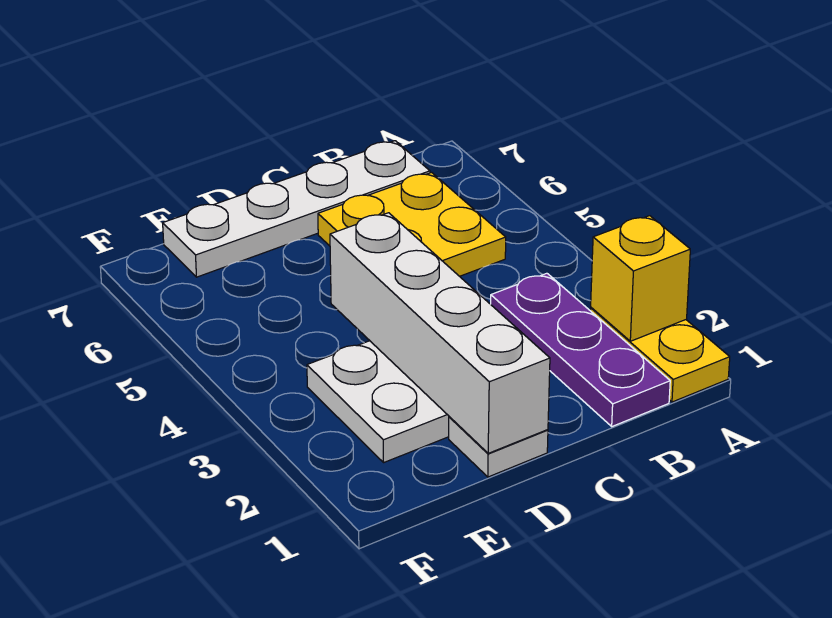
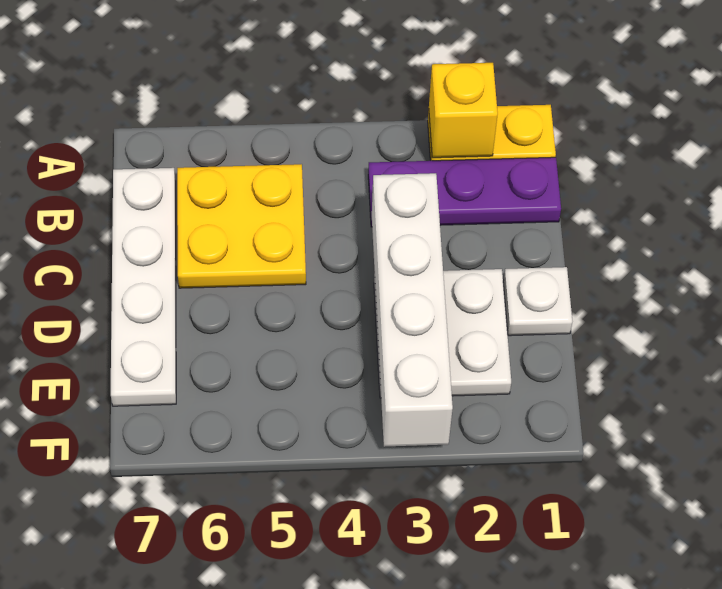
white brick D1:D4 level 2 -> white brick C3:F3 level 2

